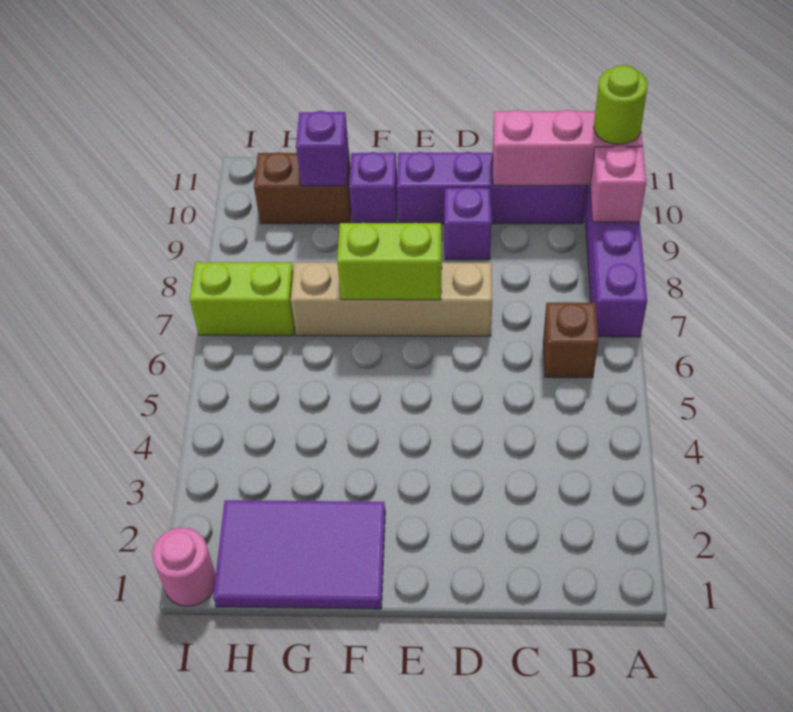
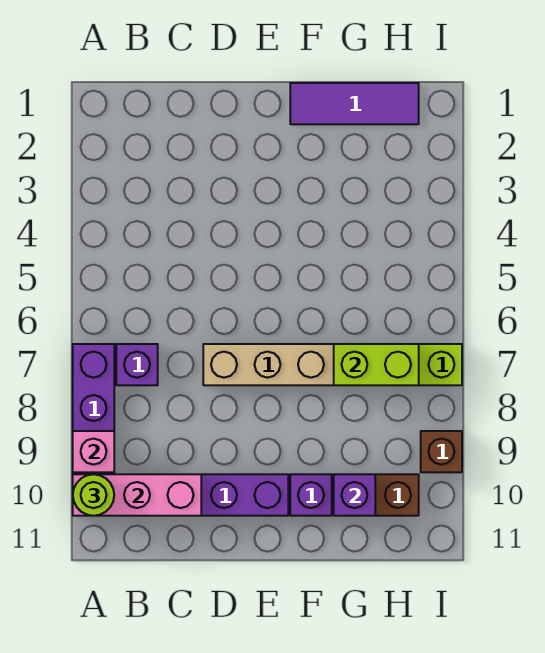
brown brick B6 level 1 -> brown brick I9 level 1
purple brick D9 level 1 -> purple brick B7 level 1
lime brick E7:F7 level 2 -> lime brick G7:H7 level 2
purple tile F1:H2 level 1 -> purple tile F1:H1 level 1
pink round brick I1 level 1 -> none

